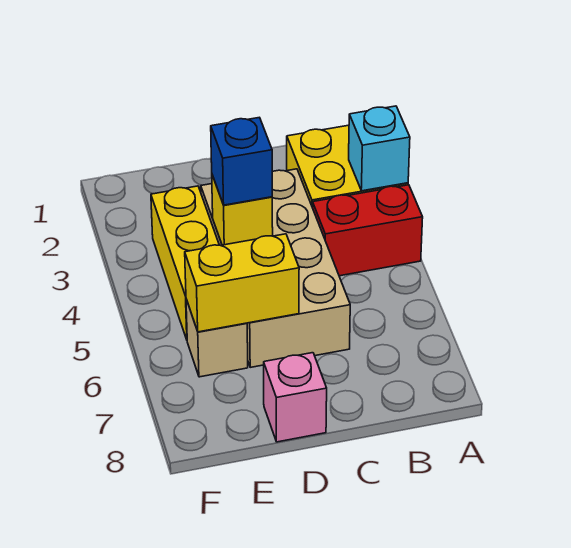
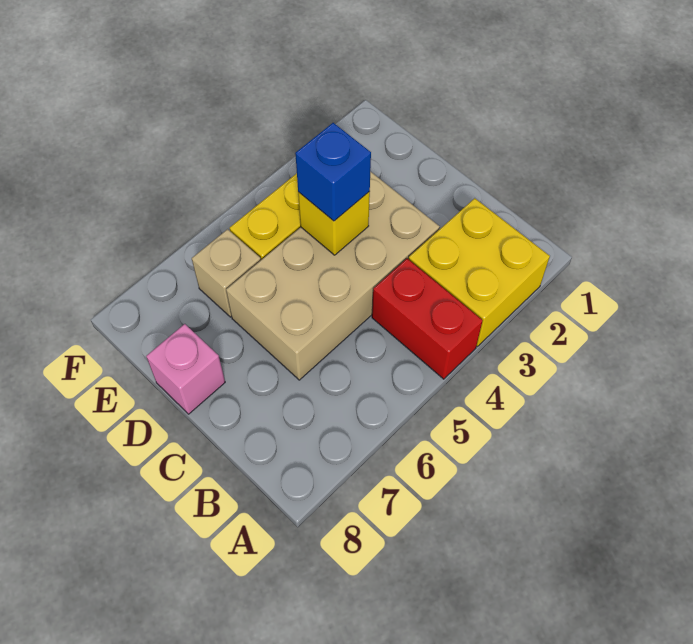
cyan brick A3 level 2 -> none
yellow brick D6:E6 level 2 -> none

